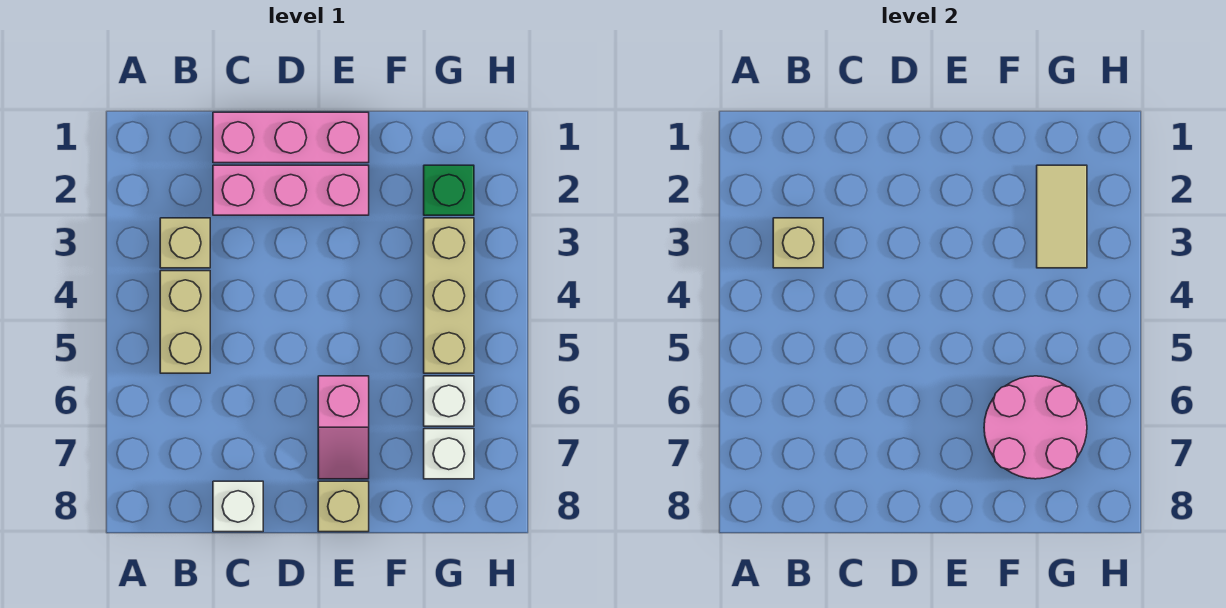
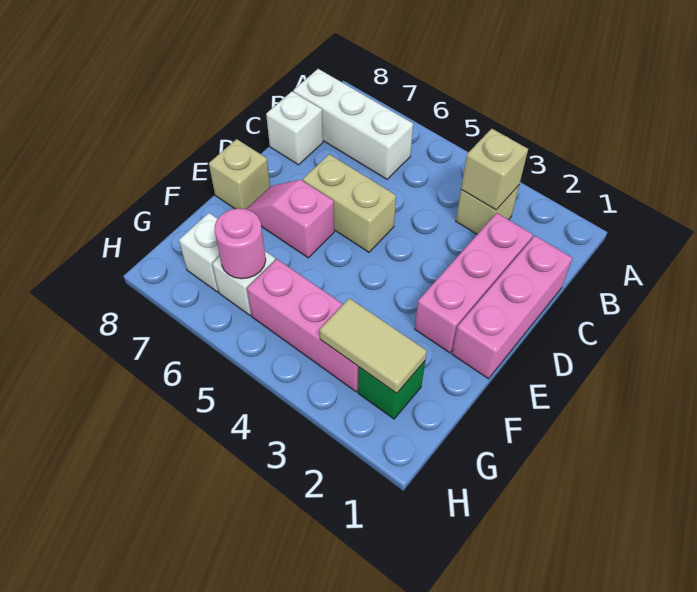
tan brick B4:B5 level 1 -> tan brick D5:D6 level 1
none -> white brick B6:B8 level 1
pink round brick F6:G7 level 2 -> pink round brick G6 level 2
tan brick G3:G5 level 1 -> pink brick G3:G5 level 1

